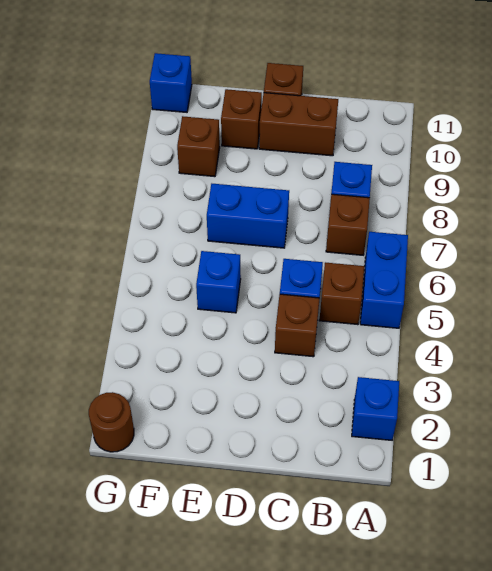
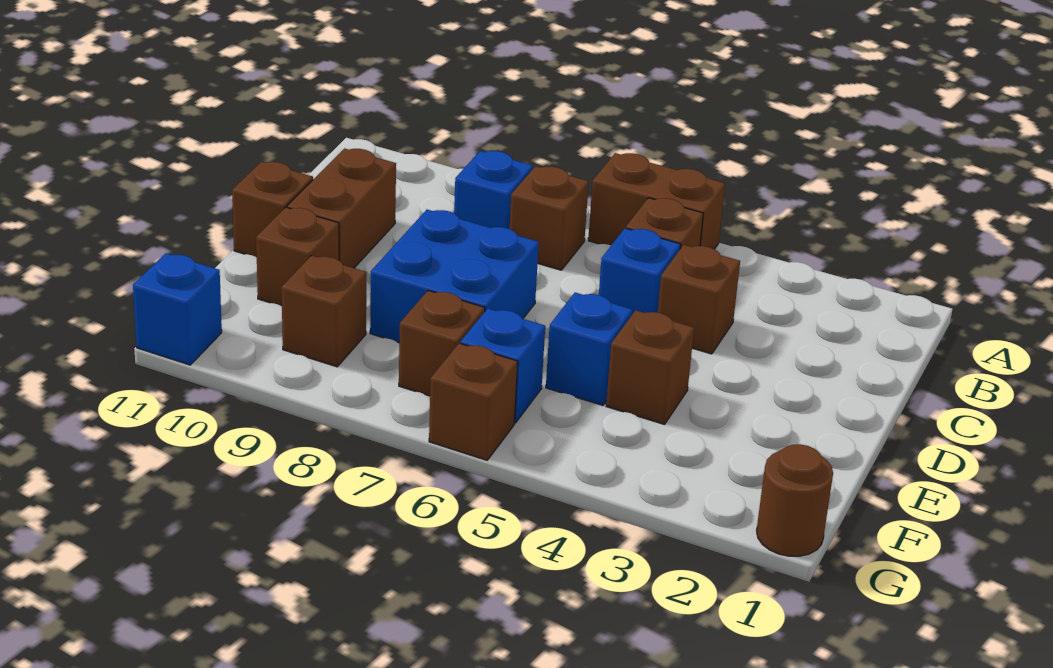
blue brick A2 level 1 -> blue brick F6 level 1
blue brick A5:A6 level 1 -> brown brick A5:A6 level 1
blue brick D7:E7 level 1 -> blue brick D7:E8 level 1
none -> brown brick E4 level 1
none -> brown brick F7 level 1
none -> brown brick G6 level 1

